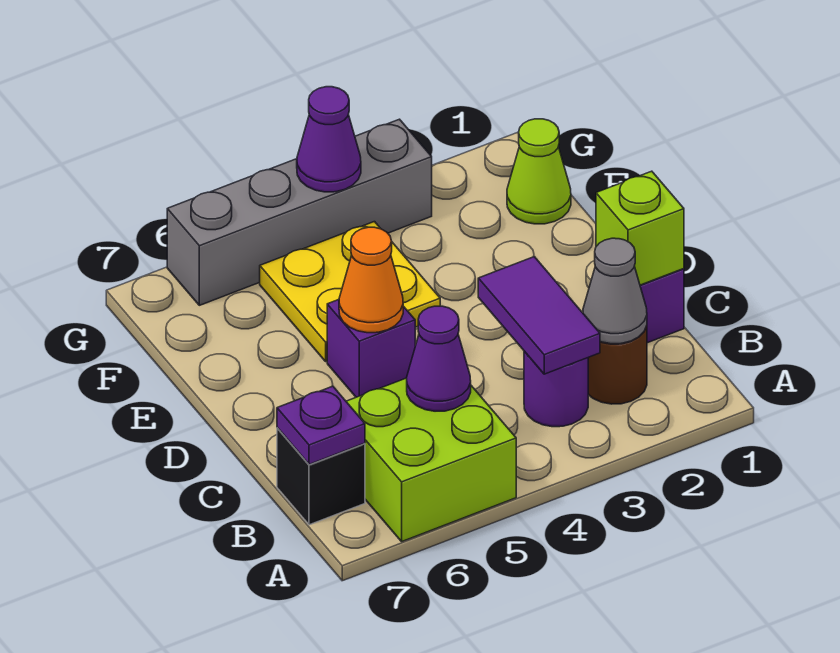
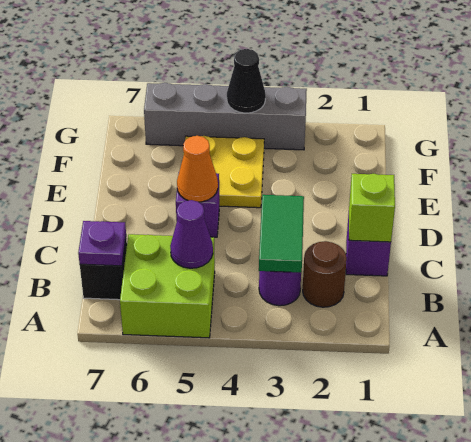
grey cone B2 level 2 -> none
purple tile B3:C3 level 2 -> green tile B3:C3 level 2
lime cone F1 level 1 -> none
purple cone G4 level 2 -> black cone G4 level 2

